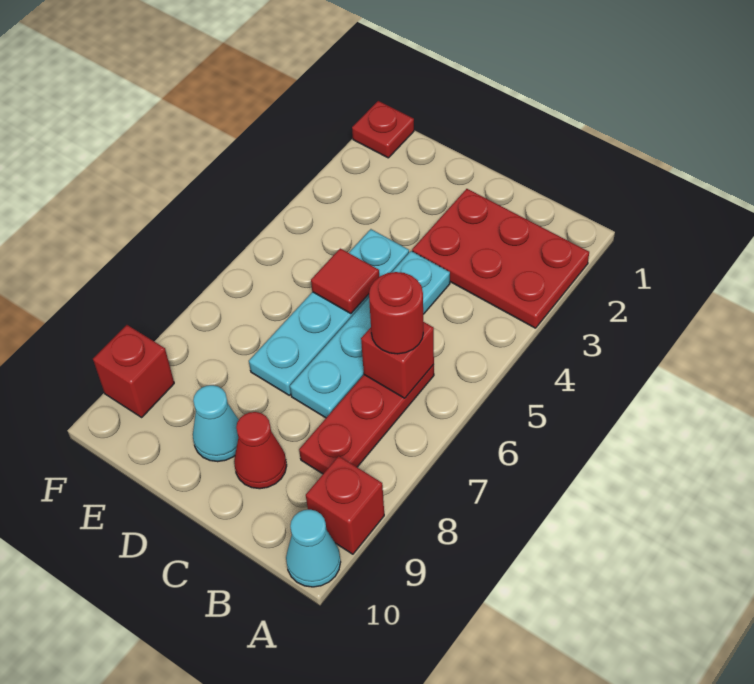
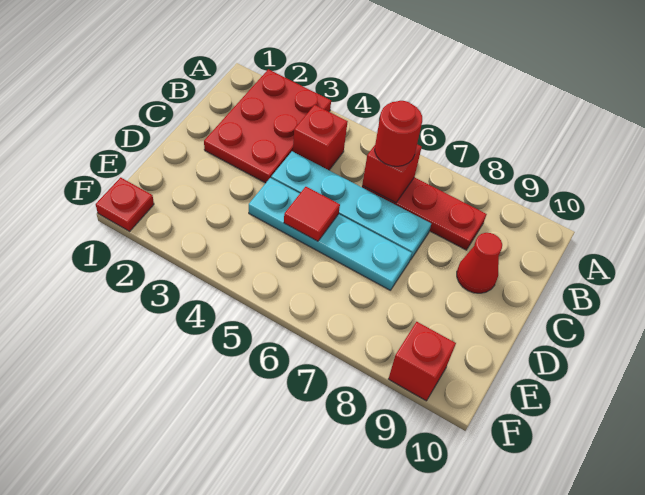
red brick A9 level 1 -> red brick B4 level 1
cyan cone A10 level 1 -> none
cyan cone D9 level 1 -> none

